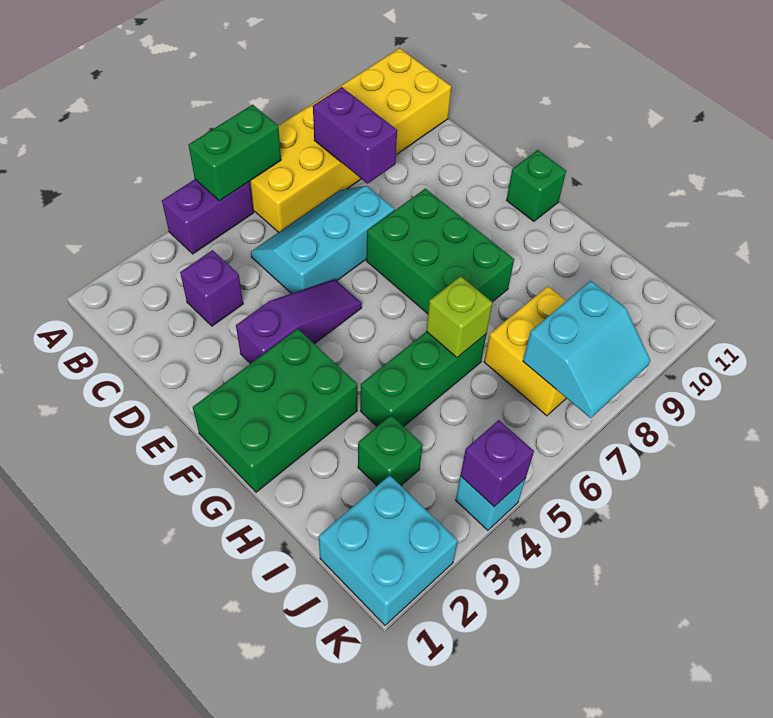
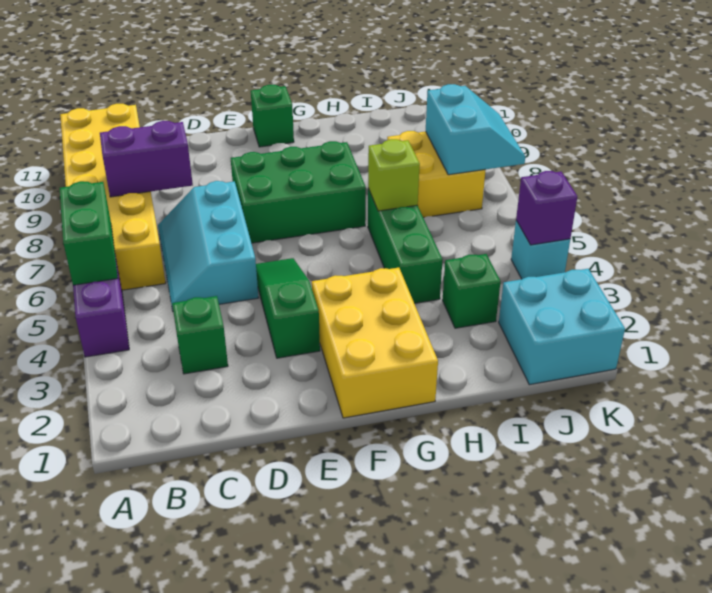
purple brick C3 level 1 -> green brick C3 level 1
purple slope E3:E5 level 1 top 3 -> green slope E3:E5 level 1 top 3
green brick F1:G3 level 1 -> yellow brick F1:G3 level 1

